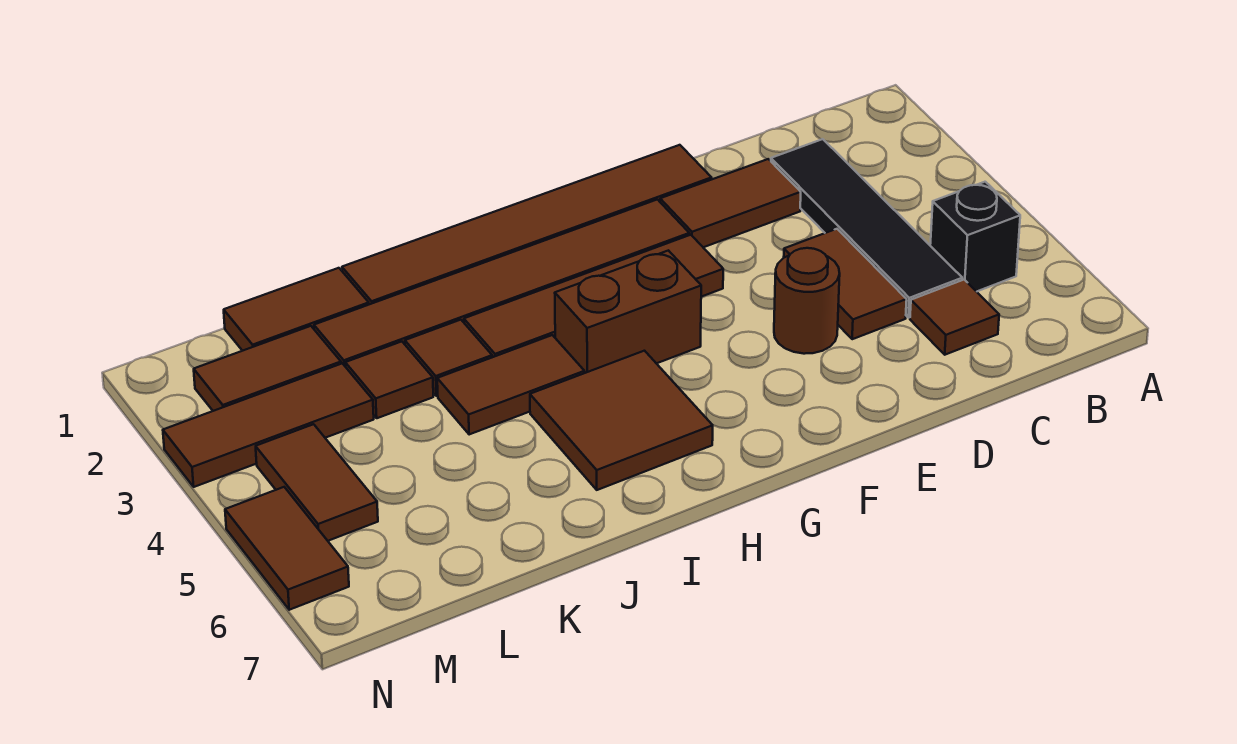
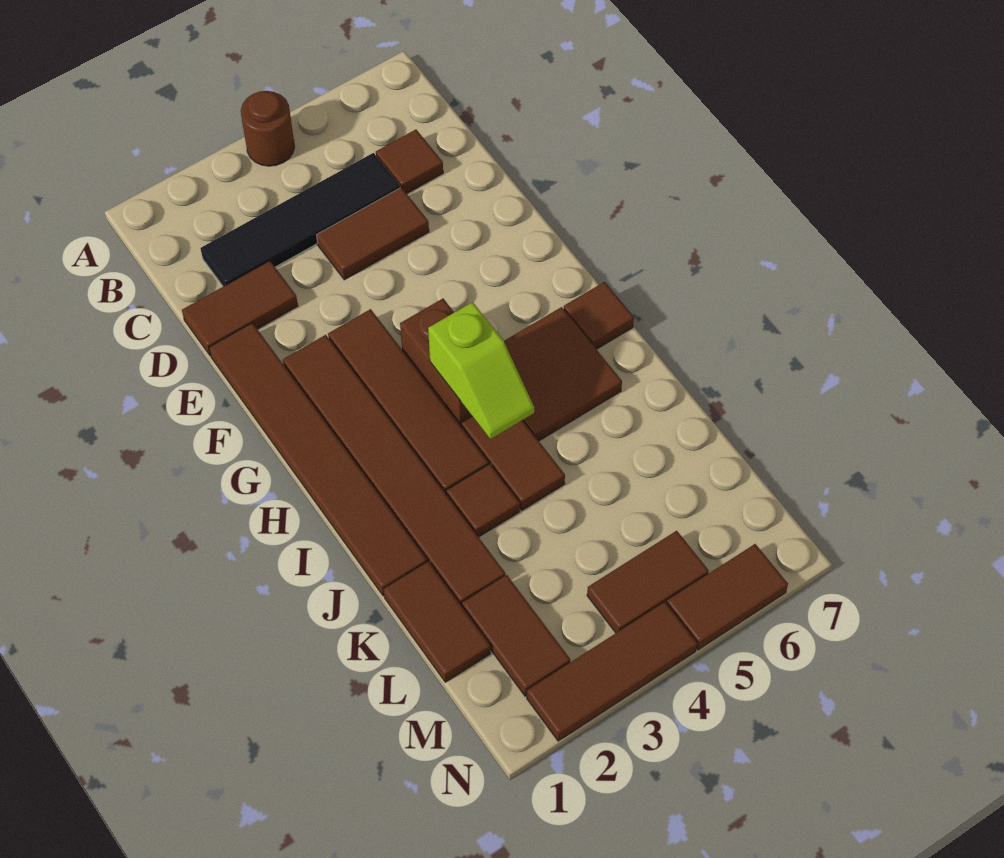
black brick B5 level 1 -> none
brown tile D2:E2 level 1 -> brown tile D1:D2 level 1
brown round brick E5 level 1 -> brown round brick A4 level 1
none -> lime slope H4:I4 level 2 top H
brown tile K3 level 1 -> brown tile H7 level 1
brown tile L3:N3 level 1 -> brown tile N2:N4 level 1

